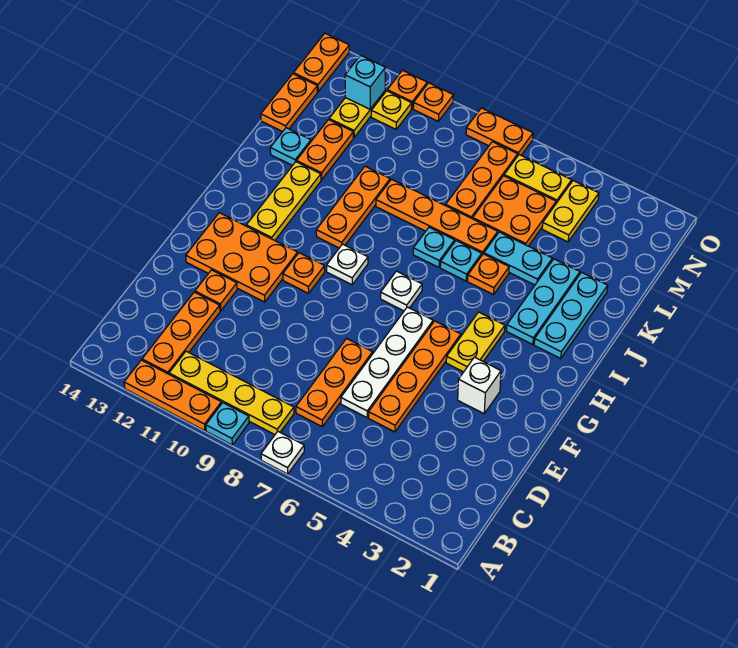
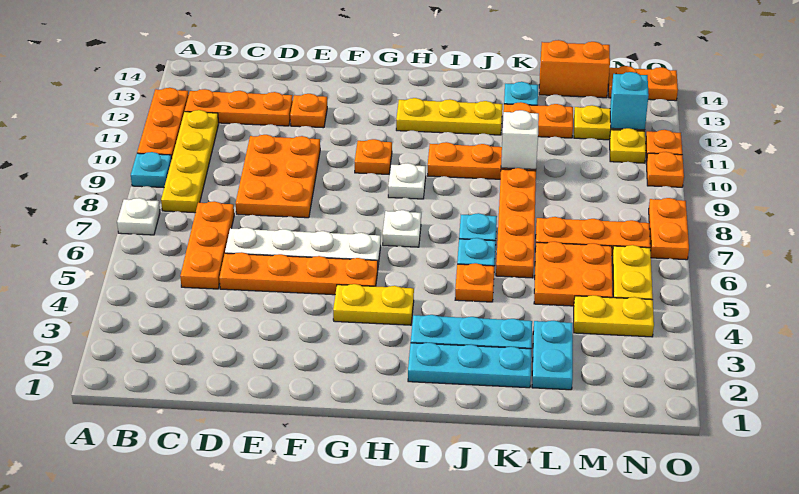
orange plate C7:E7 level 1 -> orange plate C5:C7 level 1
white brick F3 level 1 -> white brick K10 level 2
orange plate F11:G13 level 1 -> orange plate D8:E10 level 1
cyan plate K4:K5 level 1 -> cyan plate L2:L3 level 1
orange plate L14:M14 level 1 -> orange brick L14:M14 level 1

